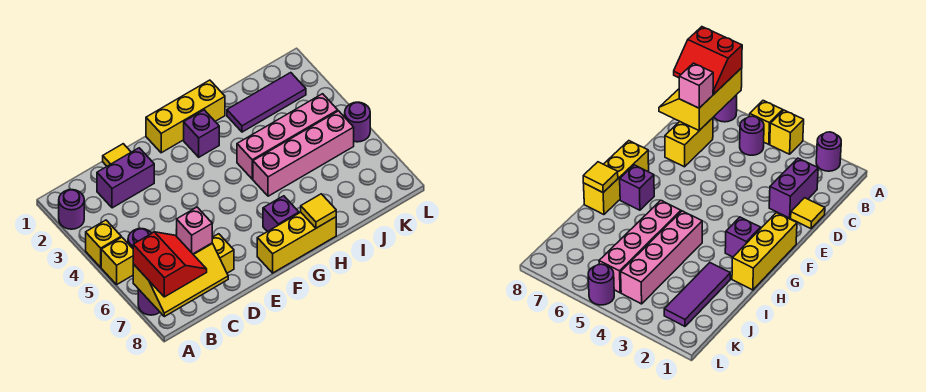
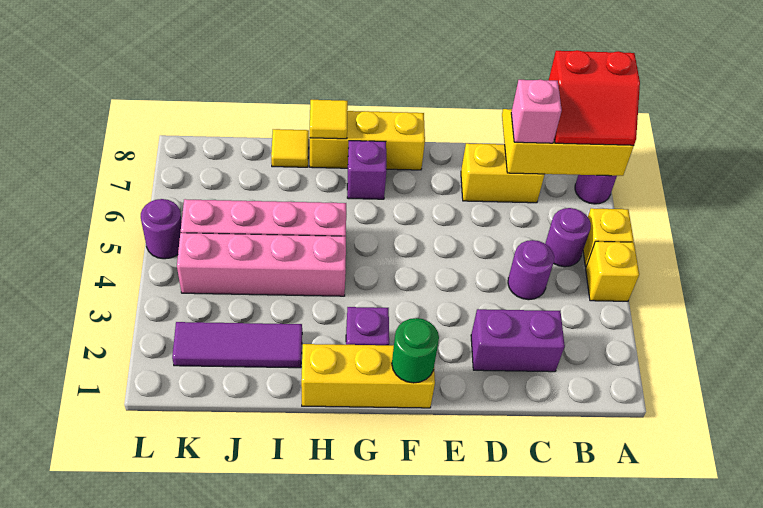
purple round brick A2 level 1 -> purple round brick C4 level 1
red slope A7:B8 level 3 top A -> red slope A7:B8 level 3 top 8
yellow tile D1 level 1 -> yellow tile I8 level 1
none -> green round brick F1 level 2

